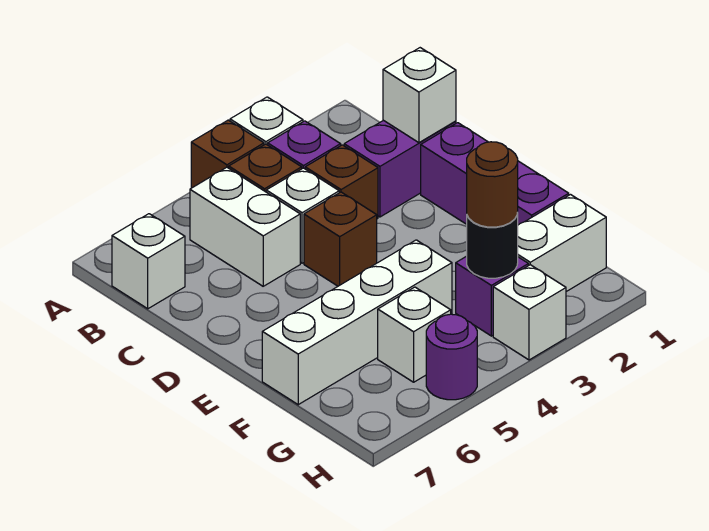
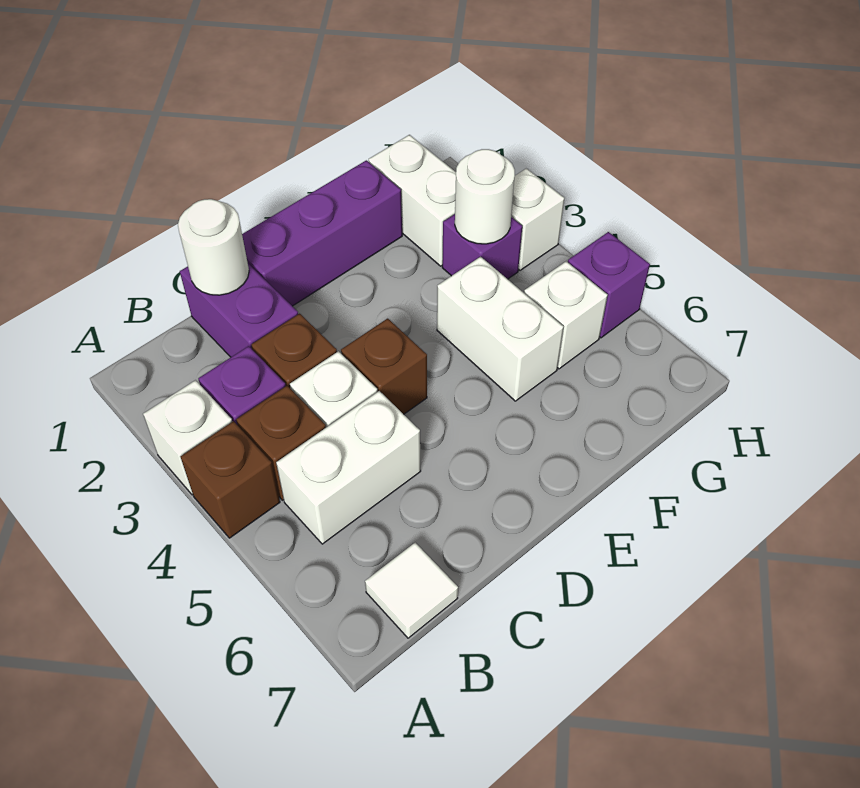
white brick B7 level 1 -> white tile B7 level 1
white brick C1 level 2 -> white round brick C1 level 2
white brick F4:F7 level 1 -> white brick F4:F5 level 1
black round brick G3 level 2 -> white round brick G3 level 2
brown round brick G3 level 3 -> none
purple round brick H5 level 1 -> purple brick H5 level 1

